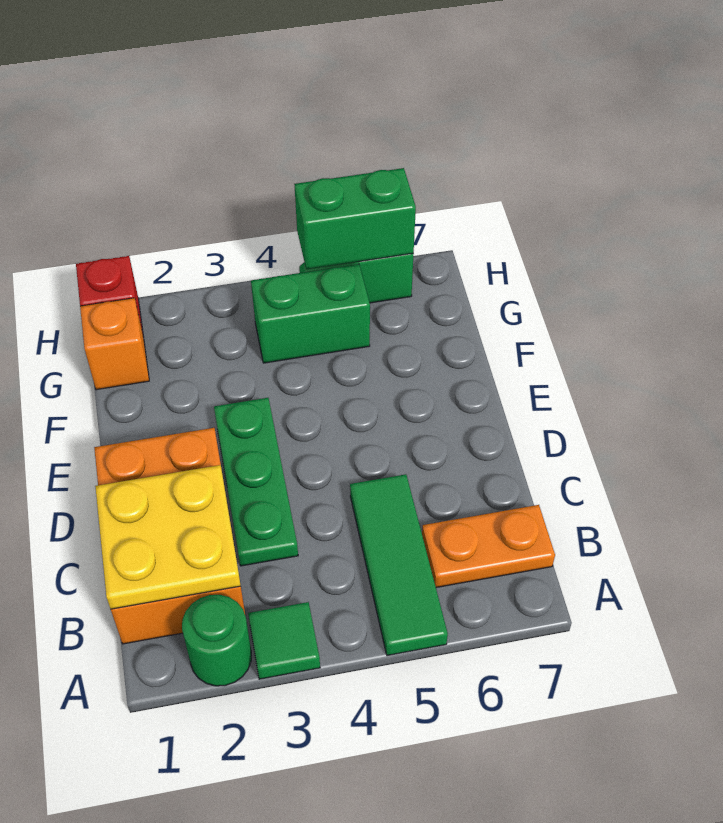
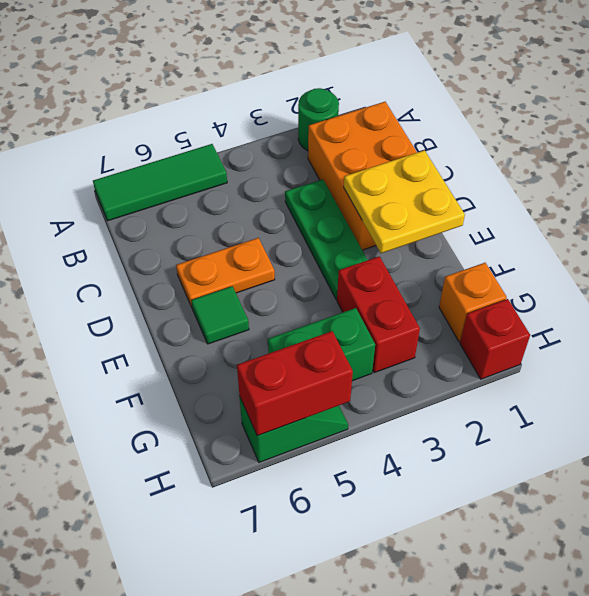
green tile A3 level 1 -> green tile E6 level 1
green tile A5:C5 level 1 -> green tile A5:A7 level 1
yellow plate B1:C2 level 2 -> yellow plate D1:E2 level 2
orange plate B6:B7 level 1 -> orange plate D5:D6 level 1
none -> red brick F3:G3 level 1
green brick H5:H6 level 2 -> red brick H5:H6 level 2

